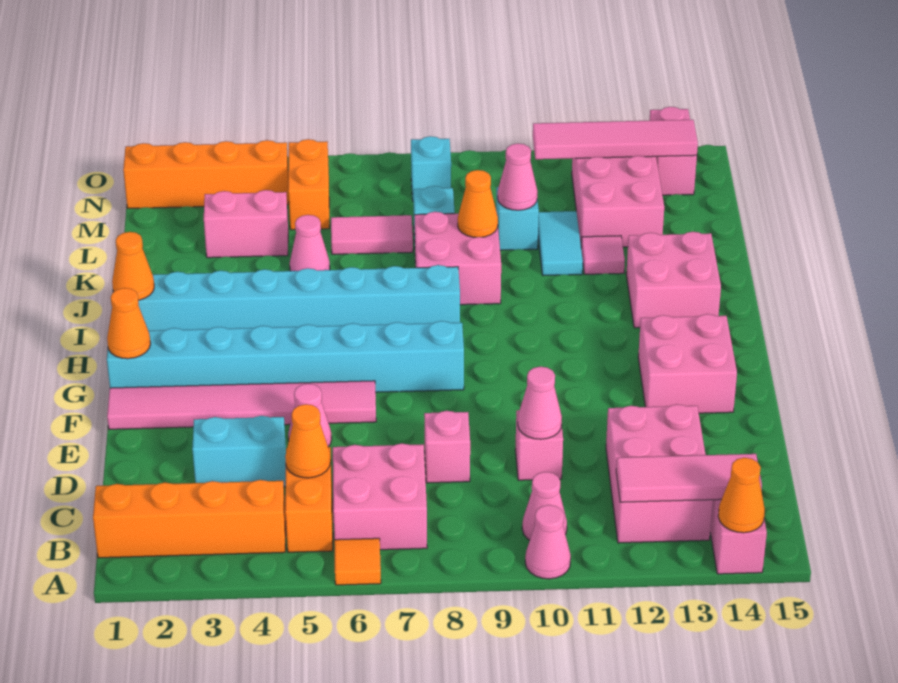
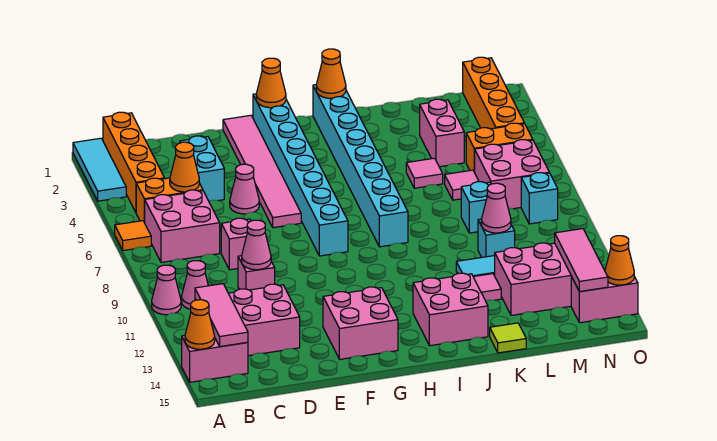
none -> cyan tile A1:A3 level 1
pink brick J8:K9 level 1 -> pink brick M6:N7 level 1
pink cone K5 level 1 -> pink tile K5 level 1
orange cone K9 level 2 -> orange cone O14 level 2
none -> lime tile K15 level 1
pink tile L6:L7 level 1 -> pink tile L6 level 1
pink tile N11:N14 level 2 -> pink tile N12:N14 level 2

